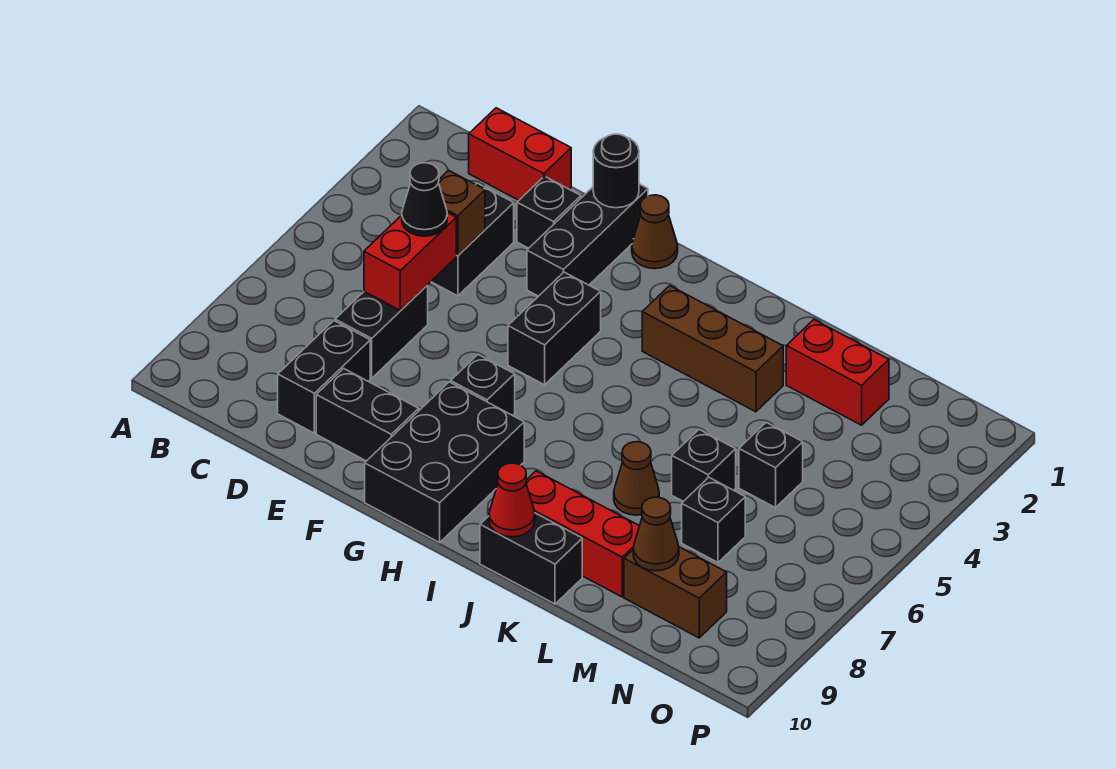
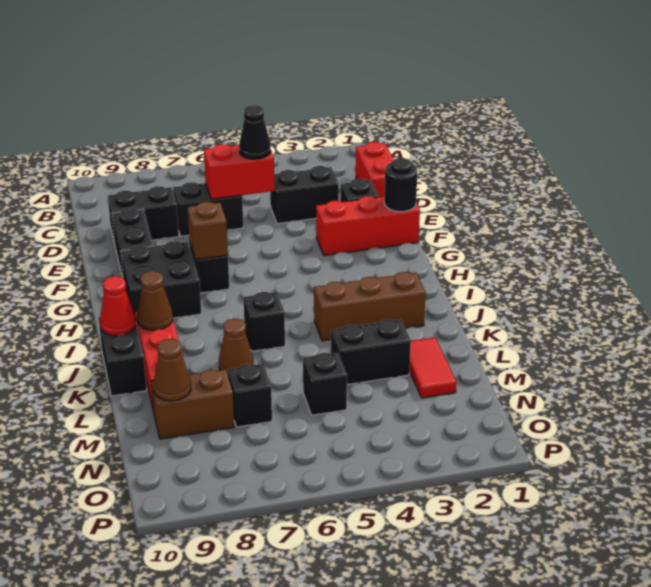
brown brick D4 level 2 -> brown brick G7 level 2
black brick F1:F3 level 1 -> red brick F1:F3 level 1
brown cone G1 level 1 -> brown cone J9 level 2
black brick G4:G5 level 1 -> black brick L3:L4 level 1
black brick G8:H10 level 1 -> black brick G8:H9 level 1
brown brick I3:K3 level 1 -> brown brick J2:J4 level 1
red brick L2:M2 level 1 -> red tile L2:M2 level 1
black brick L6 level 1 -> black brick J6 level 1
brown brick M9:N9 level 1 -> brown brick M8:M9 level 1

